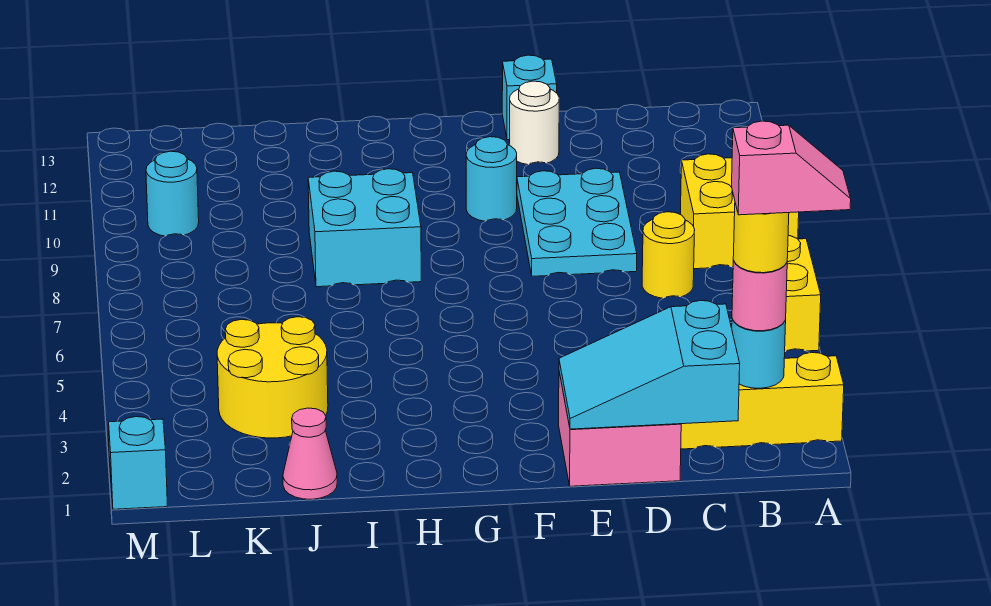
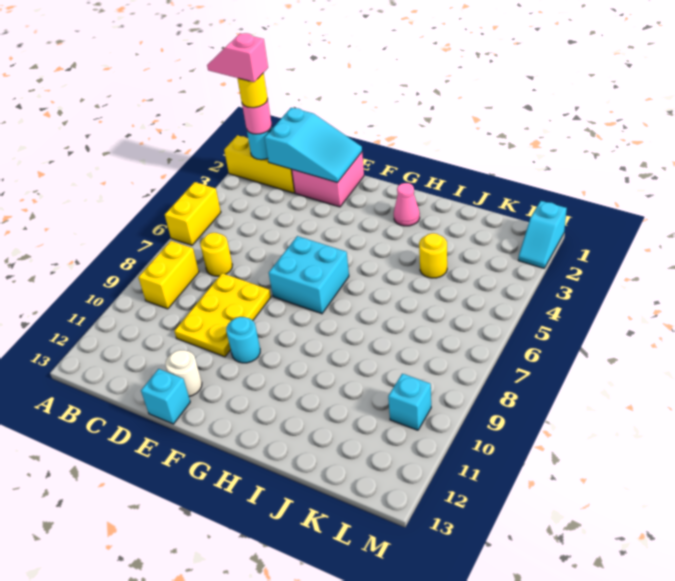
yellow brick A8:B9 level 1 -> yellow brick B8:B9 level 1
cyan plate D8:E10 level 1 -> yellow plate D8:E10 level 1
cyan brick H8:I9 level 1 -> cyan brick F6:G7 level 1
pink cone J1 level 1 -> pink cone H2 level 1
yellow round brick J3:K4 level 1 -> yellow round brick J4 level 1
cyan round brick L10 level 1 -> cyan brick L10 level 1

